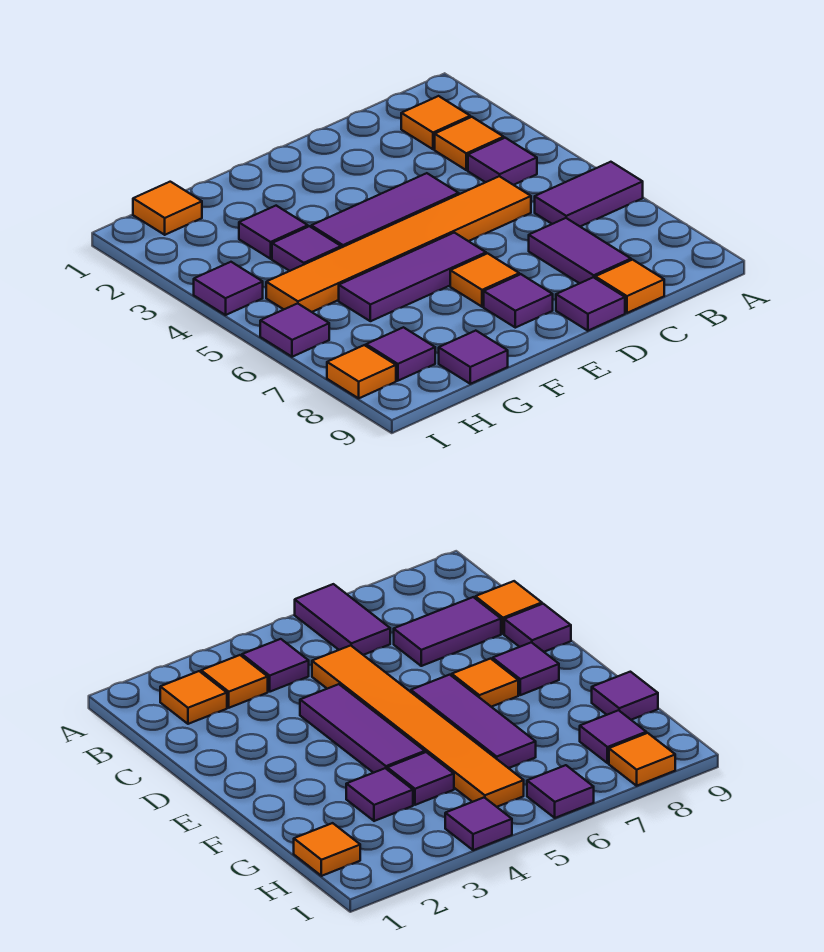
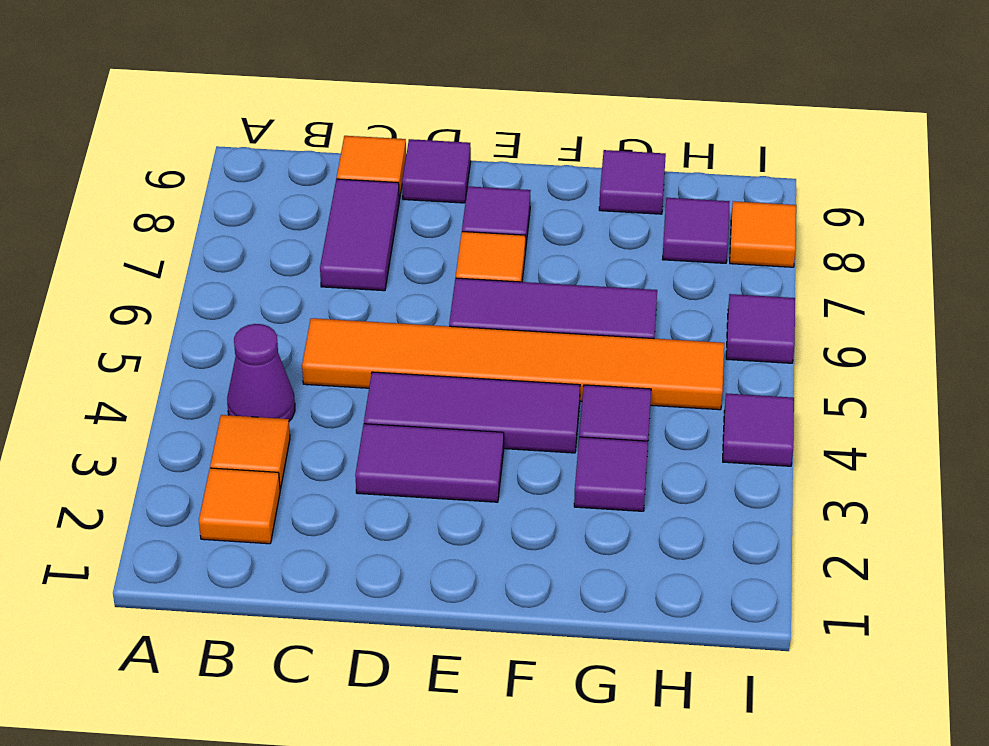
purple tile A6:B6 level 1 -> purple tile D3:E3 level 1
purple tile B4 level 1 -> purple cone B4 level 1
orange tile H1 level 1 -> none

